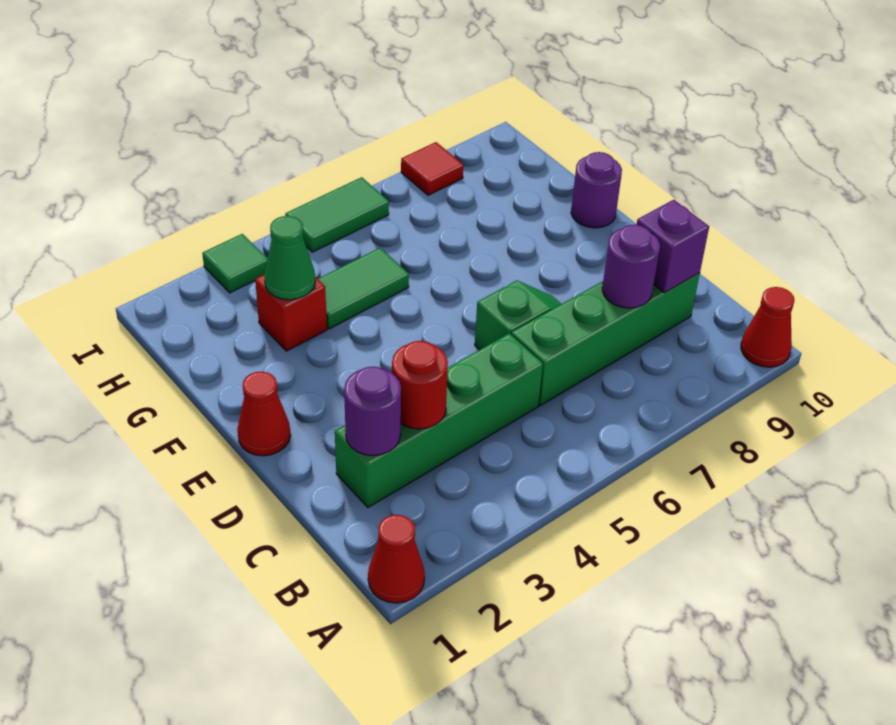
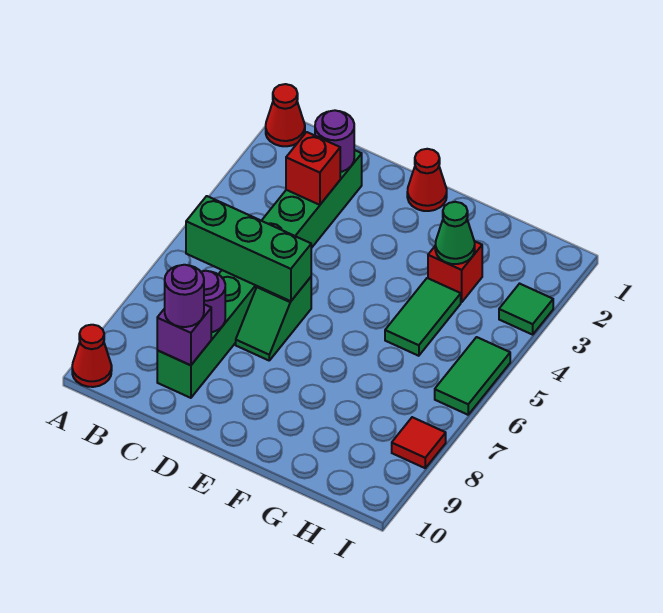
none -> green brick B6:D6 level 2
red round brick C3 level 2 -> red brick C3 level 2
purple round brick F10 level 1 -> purple round brick C9 level 3

